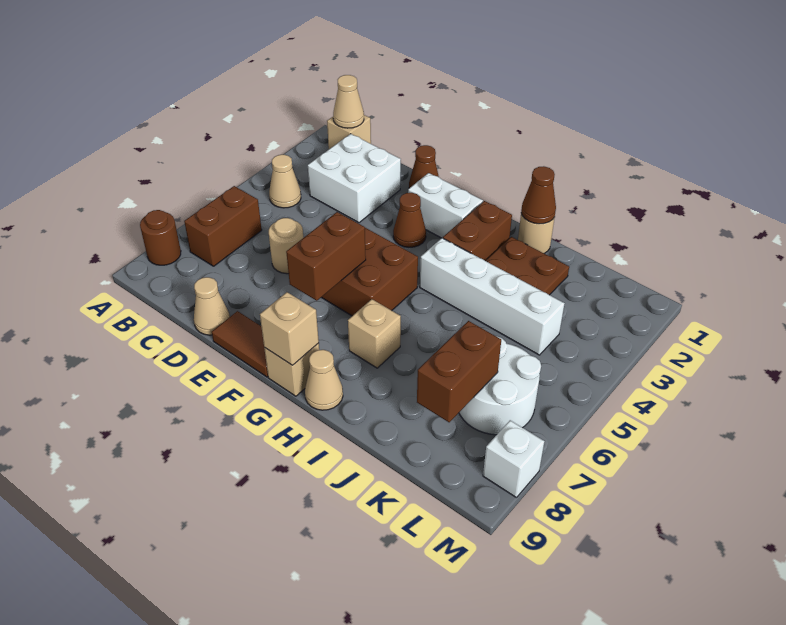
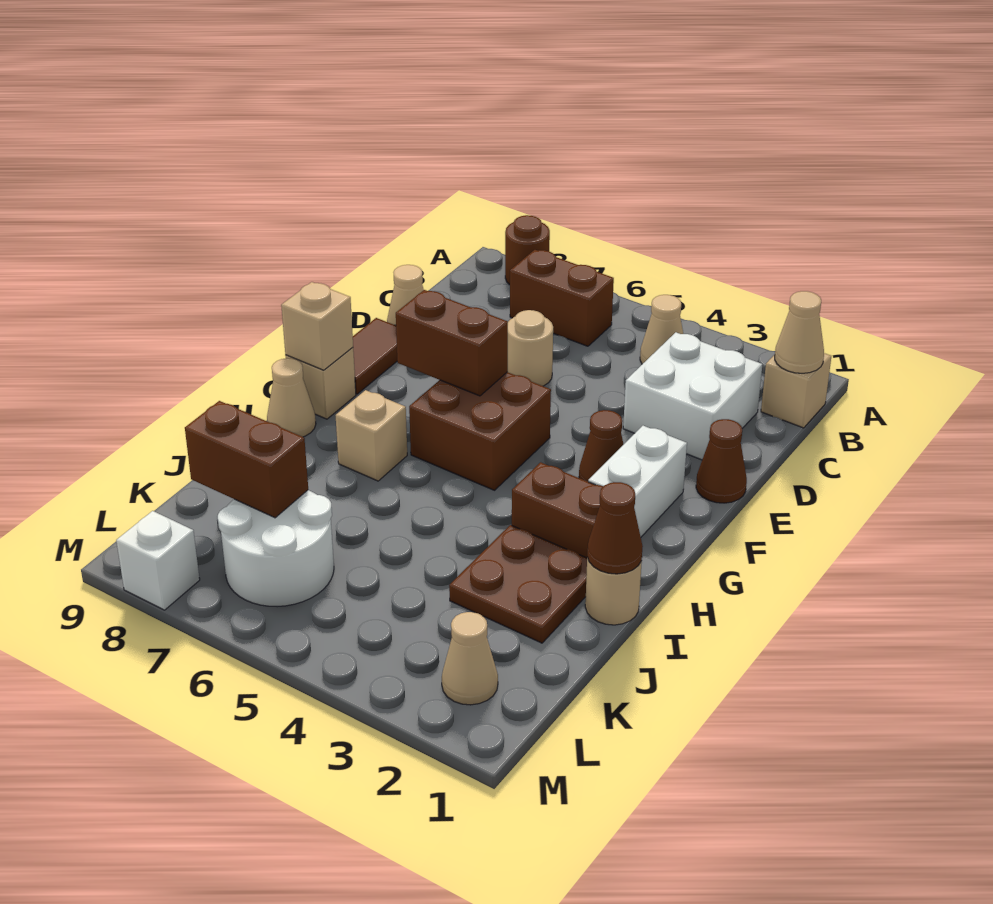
white brick H4:K4 level 1 -> none
none -> tan cone L2 level 1

